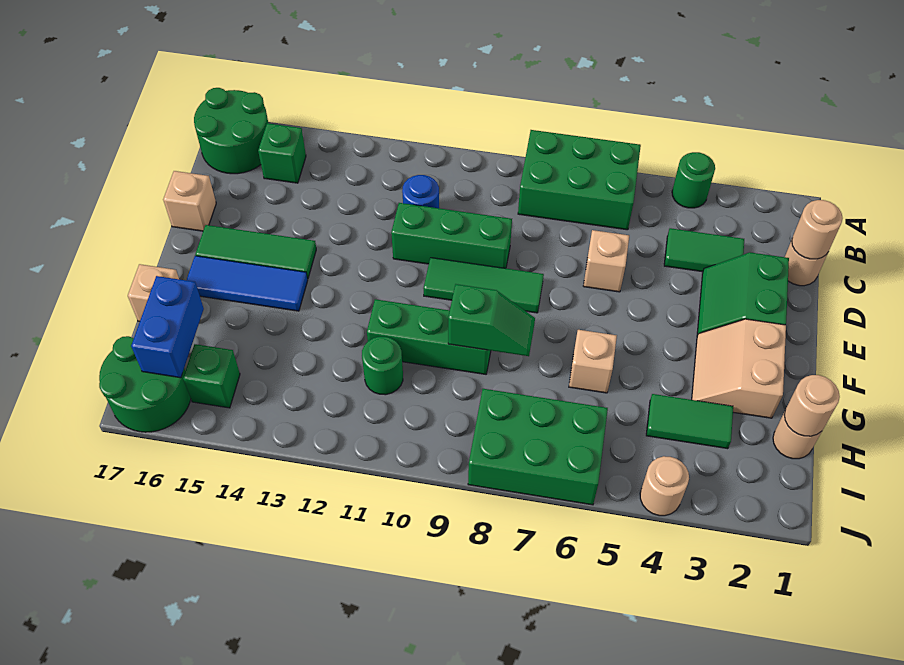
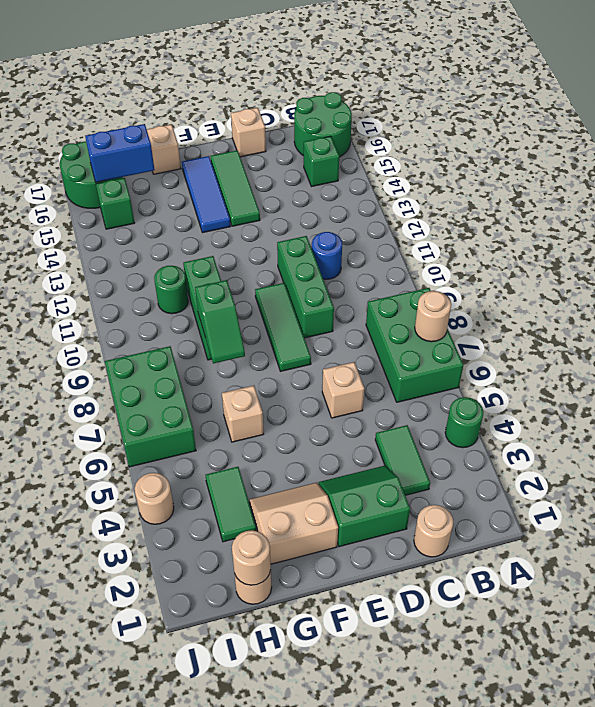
tan round brick C1 level 2 -> tan round brick A7 level 2

